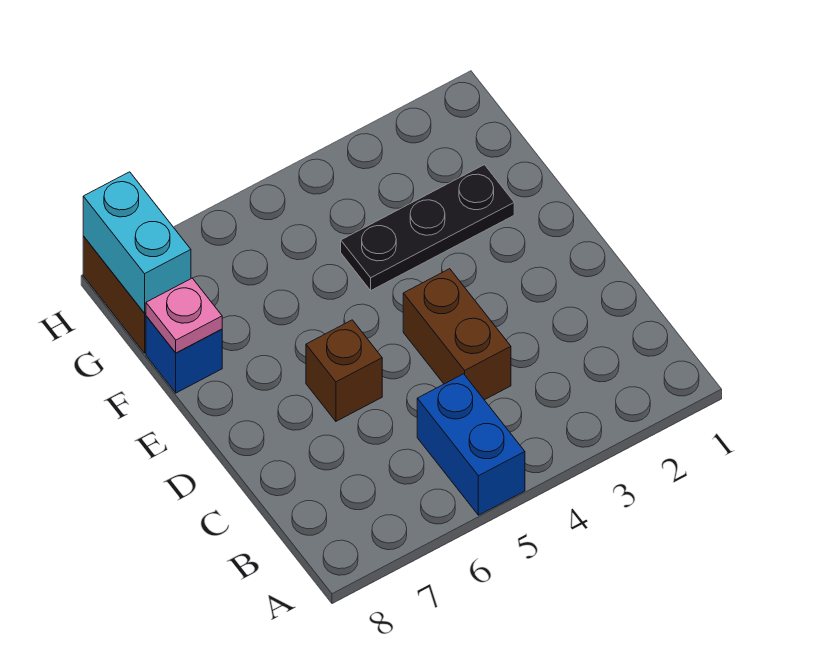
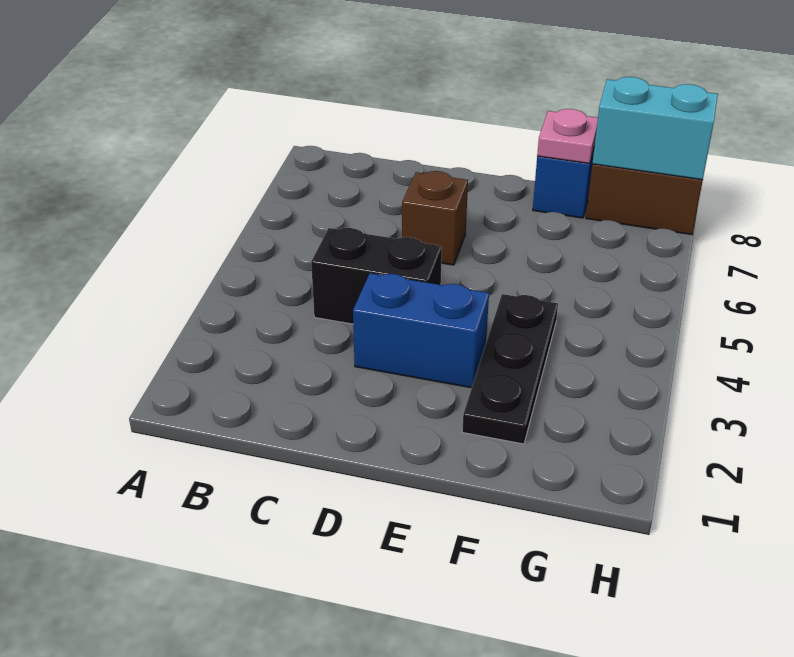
blue brick A5:B5 level 1 -> blue brick D3:E3 level 1
brown brick C4:D4 level 1 -> black brick C4:D4 level 1

